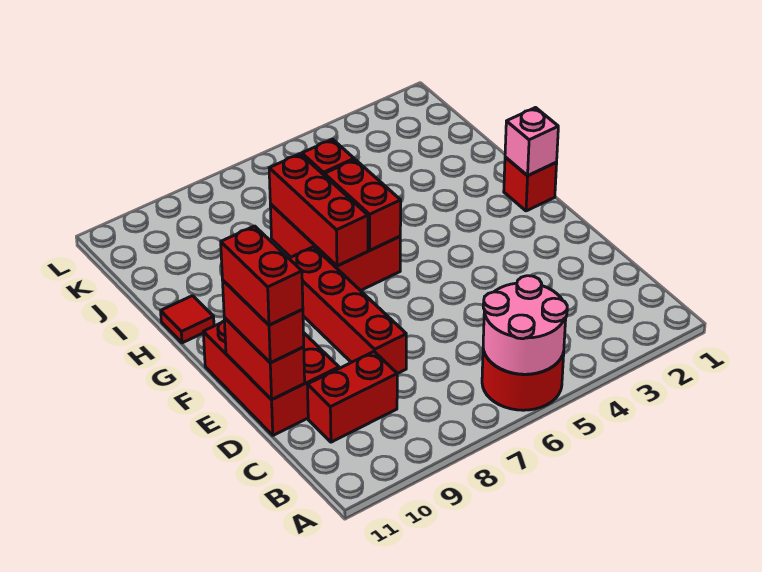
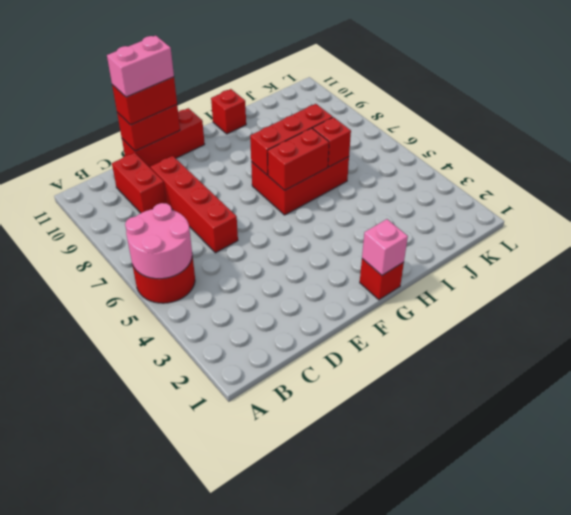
red brick D8:G8 level 1 -> red brick D6:D9 level 1
red brick D10:F11 level 1 -> red brick D11:F11 level 1
red brick D11:E11 level 4 -> pink brick D11:E11 level 4
red tile H11 level 1 -> red brick H11 level 1

